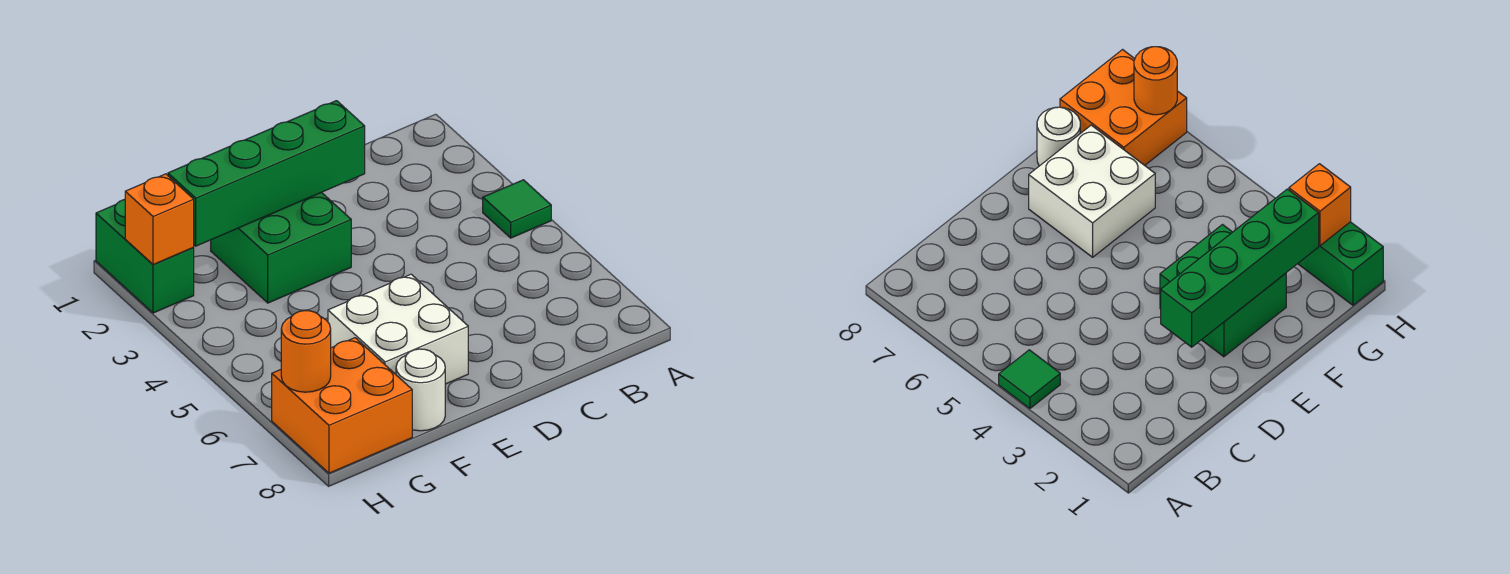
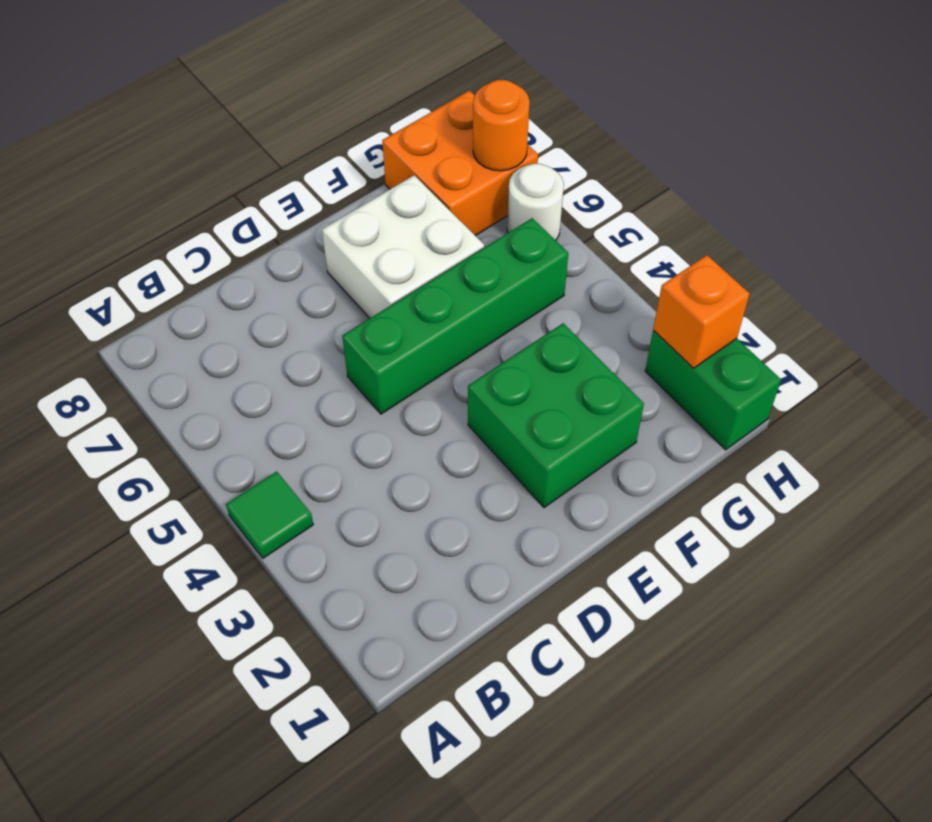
green brick D2:G2 level 2 -> green brick D5:G5 level 1
white round brick F8 level 1 -> white round brick H6 level 1

